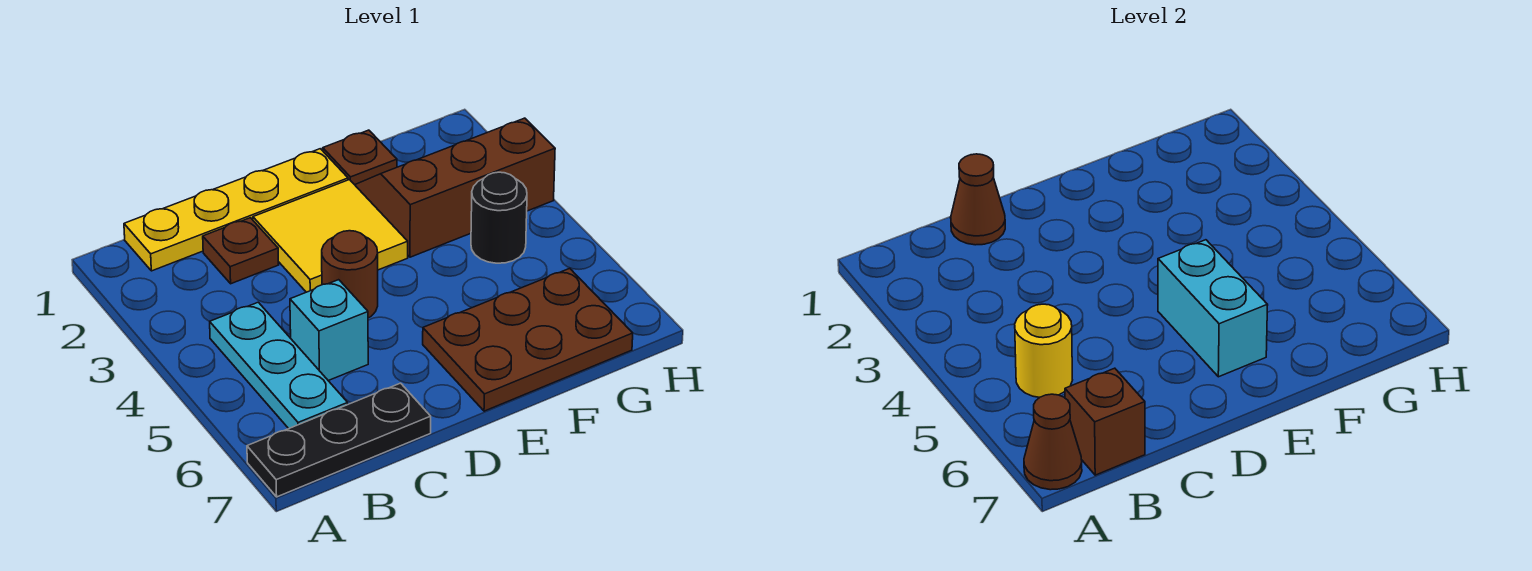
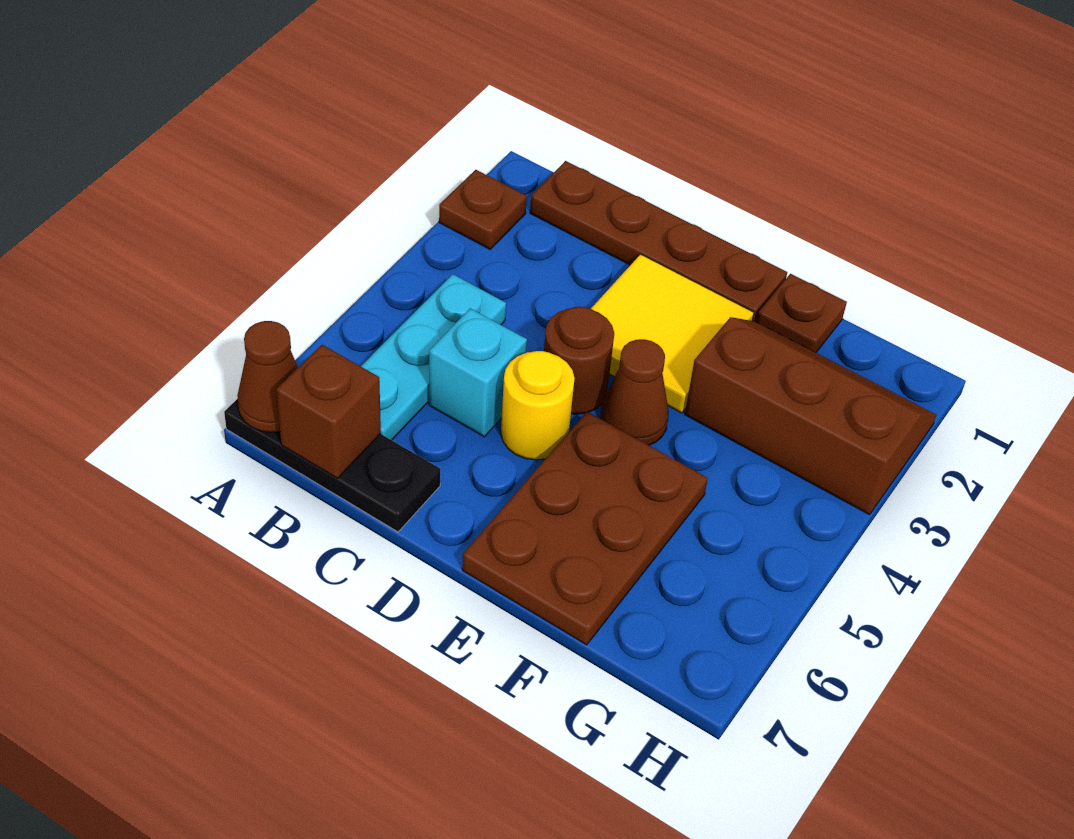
yellow plate B1:E1 level 1 -> brown plate B1:E1 level 1
yellow round brick B5 level 2 -> yellow round brick D5 level 1
brown cone C1 level 2 -> brown cone E4 level 1
brown plate C2 level 1 -> brown plate A2 level 1
cyan brick E5:E6 level 2 -> none
brown plate E6:G7 level 1 -> brown plate E5:F7 level 1
black round brick G4 level 1 -> none

